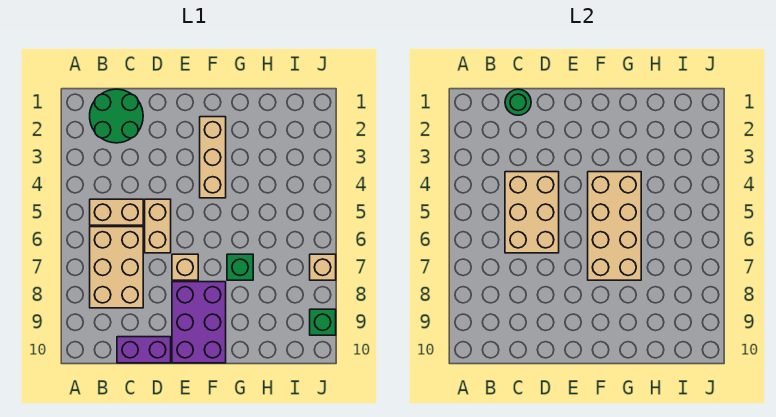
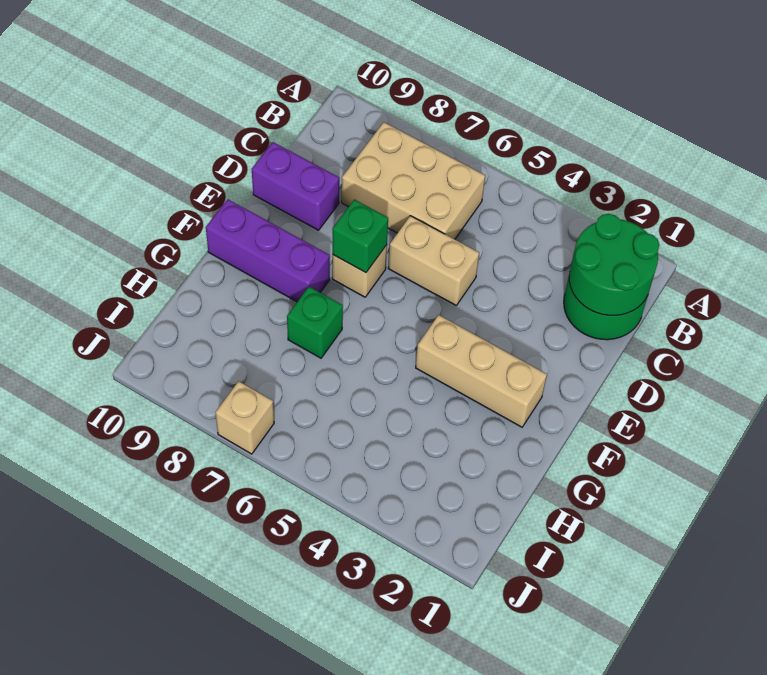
tan brick B5:C5 level 1 -> none
green round brick C1 level 2 -> green round brick B1:C2 level 2
tan brick C4:D6 level 2 -> none
purple brick C10:D10 level 1 -> purple brick D9:D10 level 1
purple brick E8:F10 level 1 -> purple brick F8:F10 level 1
tan brick F4:G7 level 2 -> none
green brick J9 level 1 -> green brick E7 level 2

